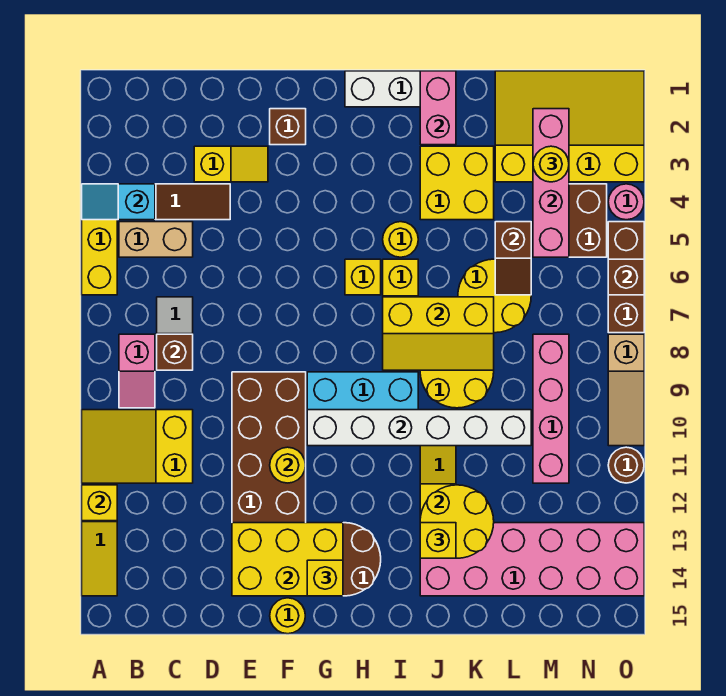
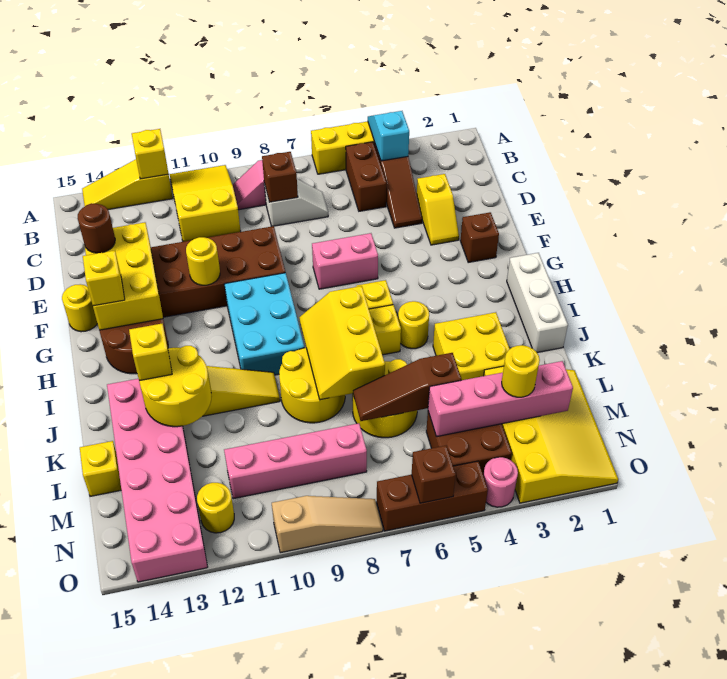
tan brick B5:C5 level 1 -> brown brick B5:C5 level 1
white brick G10:L10 level 2 -> none
pink brick J1:J2 level 2 -> pink brick F6:F7 level 1
brown slope L5:L6 level 2 top 5 -> brown slope L5:L7 level 2 top 5
none -> yellow brick L15 level 1
none -> yellow round brick N12 level 1
tan slope O8:O10 level 1 top 8 -> tan slope O8:O10 level 1 top 10
brown round brick O11 level 1 -> brown round brick E14 level 3

